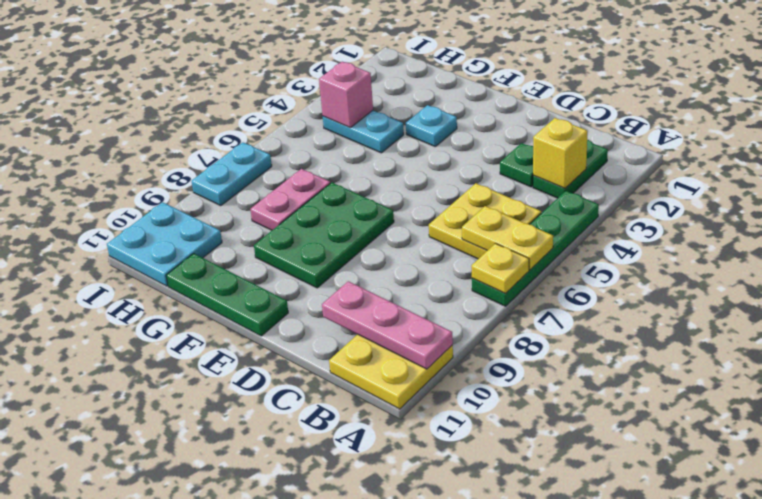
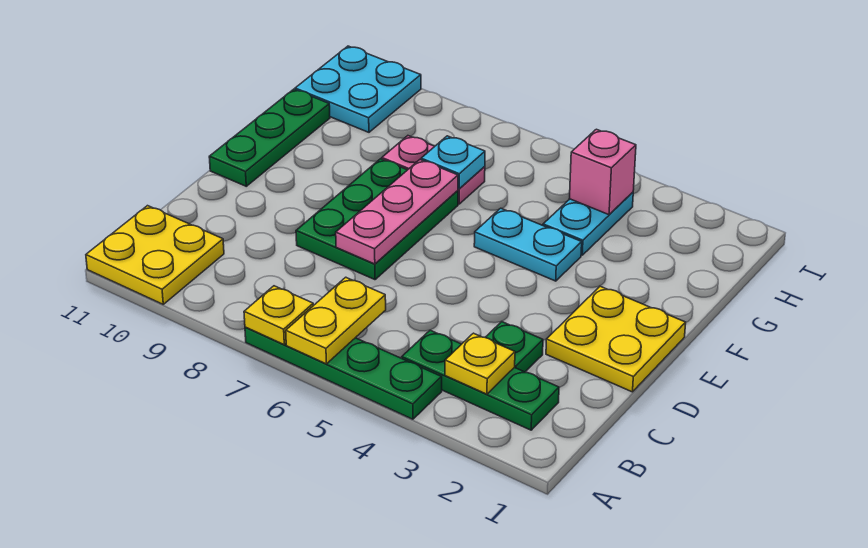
pink plate A10:C10 level 2 -> pink plate D7:F7 level 2
green plate B2:B3 level 1 -> green plate B2:B4 level 1
yellow brick B3 level 2 -> yellow plate B3 level 2
yellow plate B5:C6 level 1 -> yellow plate D1:E2 level 1
green plate E7:F9 level 1 -> green plate D7:F8 level 1
cyan plate F3 level 1 -> cyan plate G7 level 2
cyan plate I7:I8 level 1 -> cyan plate F4:F5 level 1

